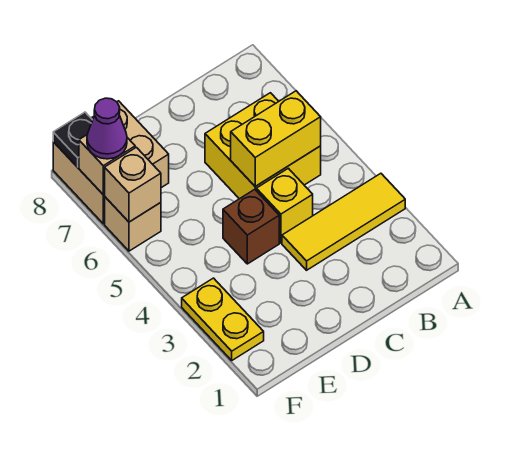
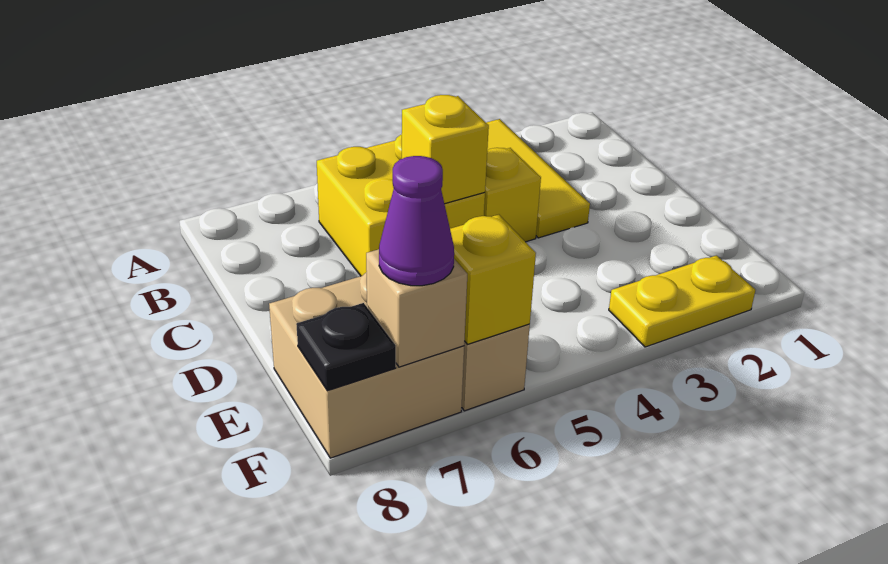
yellow brick B5:C5 level 2 -> yellow brick C5 level 2
brown brick D4 level 1 -> none
tan brick F6 level 2 -> yellow brick F6 level 2

